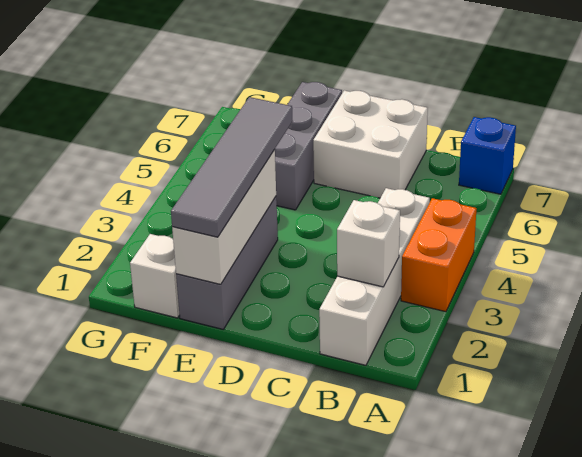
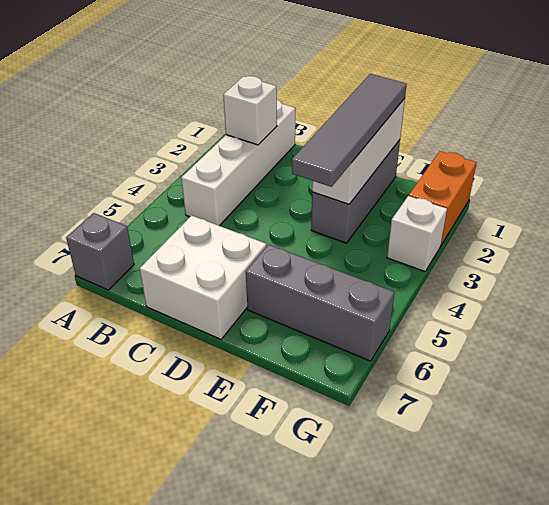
orange brick A3:A4 level 1 -> orange brick G1:G2 level 1
blue brick A7 level 1 -> grey brick A7 level 1
grey brick E5:E7 level 1 -> grey brick E6:G6 level 1
white brick F1 level 1 -> white brick G3 level 1

